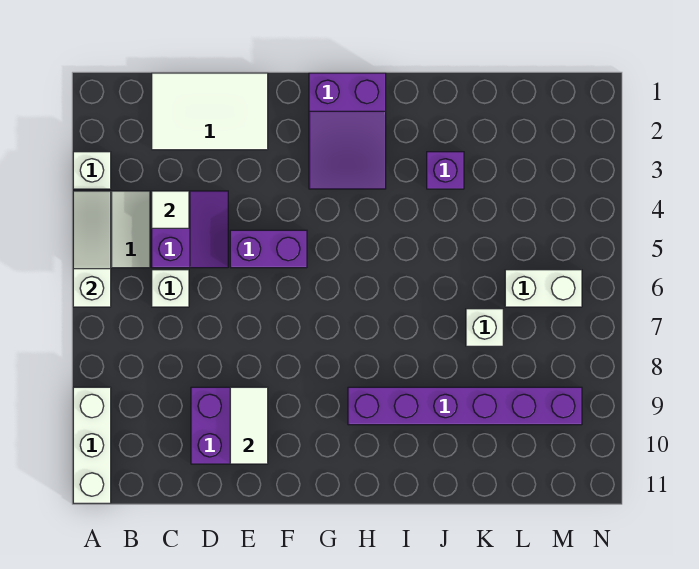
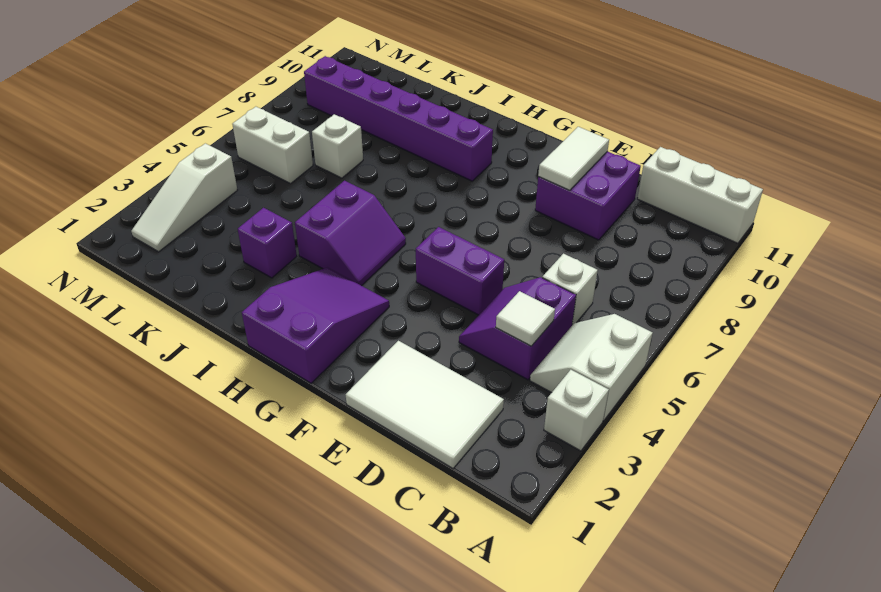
white slope A4:A6 level 2 top 6 -> white slope M2:M4 level 1 top 4
white brick A9:A11 level 1 -> white brick A11:C11 level 1
none -> purple slope H4:I5 level 1 top I

